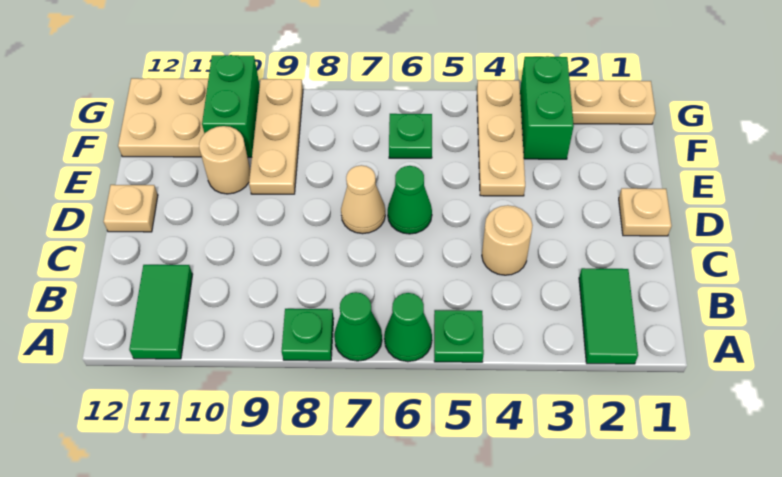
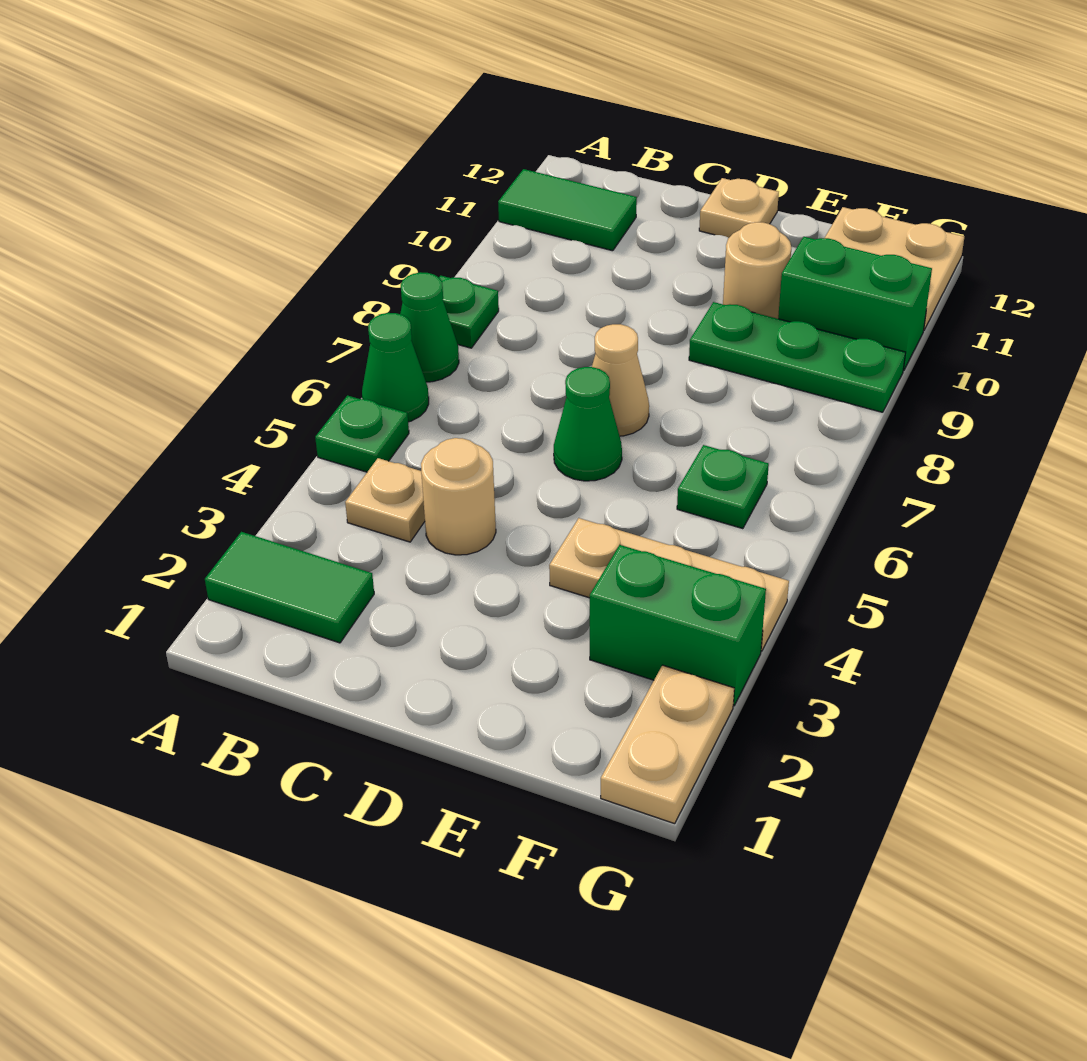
tan plate D1 level 1 -> tan plate B4 level 1
tan plate E9:G9 level 1 -> green plate E9:G9 level 1

